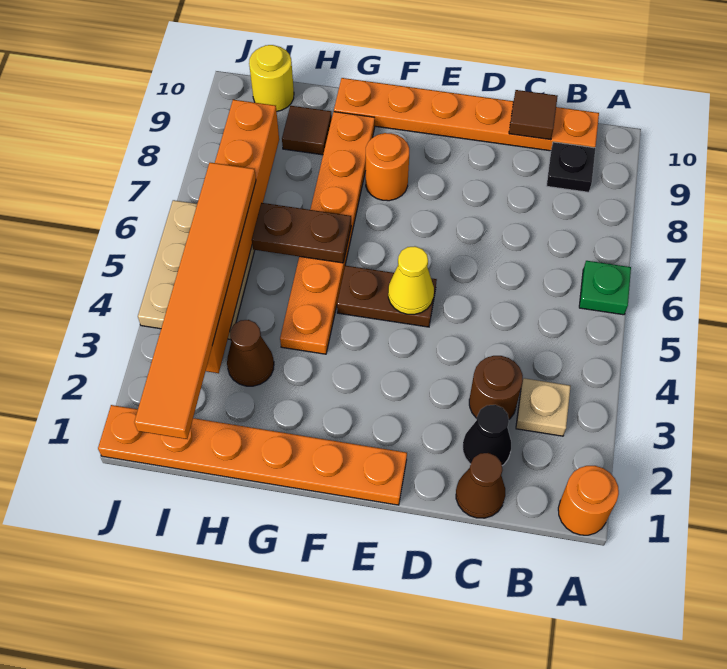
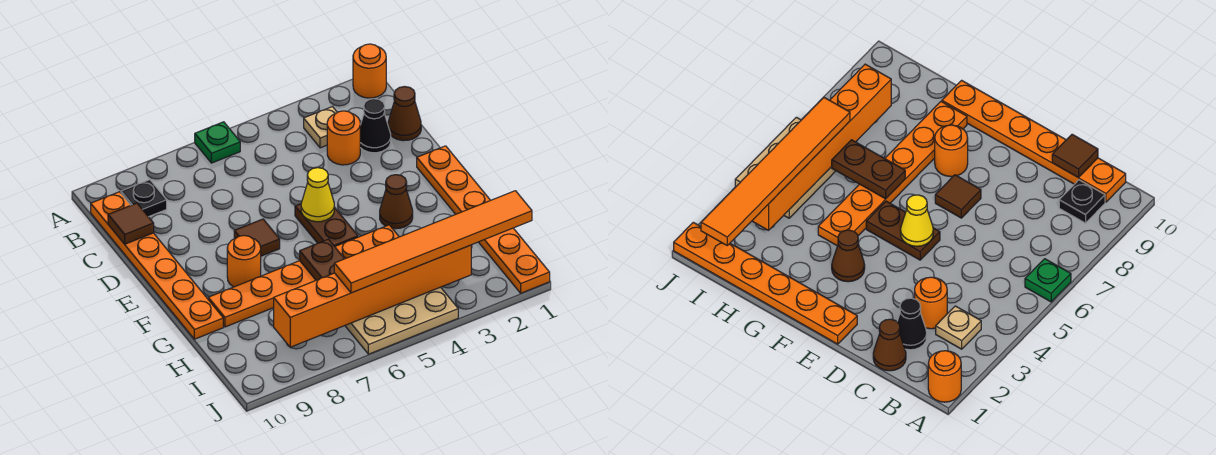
brown round brick C3 level 1 -> orange round brick C3 level 1
brown cone H3 level 1 -> brown cone F3 level 1
brown tile H9 level 1 -> brown tile E7 level 1
yellow round brick I10 level 1 -> none

